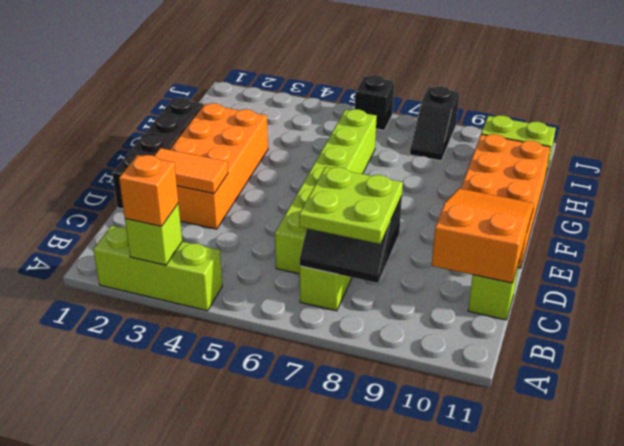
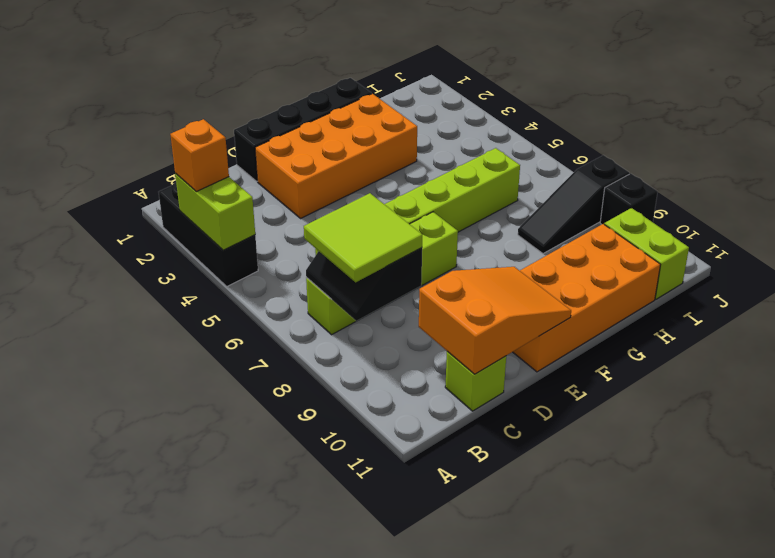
lime brick A2:A4 level 1 -> black brick A2:A4 level 1
lime brick A3 level 2 -> lime brick A3:A4 level 2
lime plate B7:C8 level 3 -> lime tile B7:C8 level 3
orange tile D2:D3 level 2 -> none
black slope I8:J8 level 1 top J -> black slope H8:J8 level 1 top J
black brick J6 level 1 -> black brick J9 level 1

